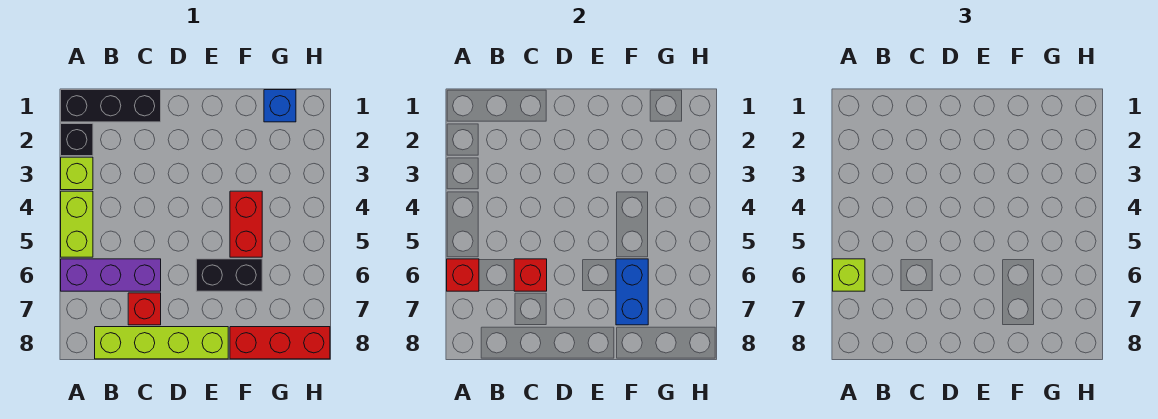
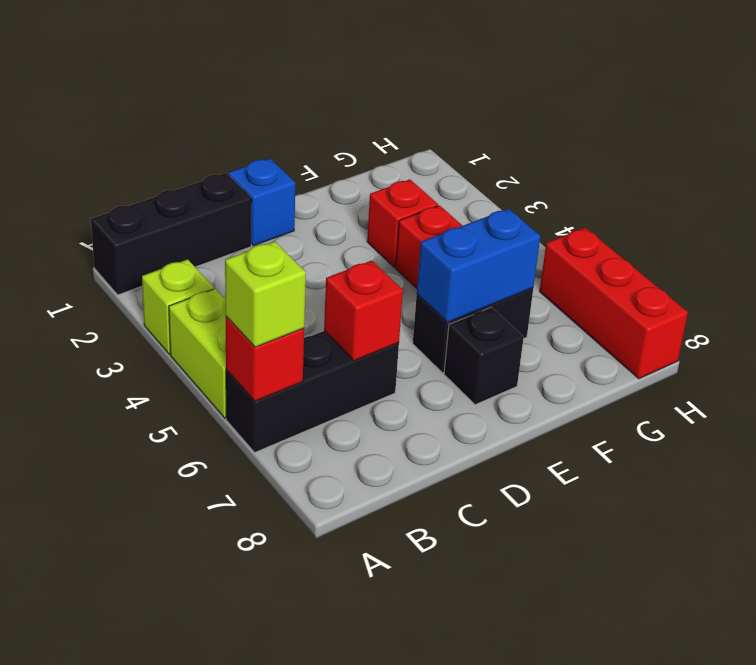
black brick A2 level 1 -> black brick E7 level 1
purple brick A6:C6 level 1 -> black brick A6:C6 level 1
lime brick B8:E8 level 1 -> none
red brick C7 level 1 -> red brick F3 level 1
blue brick F6:F7 level 2 -> blue brick E6:F6 level 2
red brick F8:H8 level 1 -> red brick H6:H8 level 1
blue brick G1 level 1 -> blue brick D1 level 1

